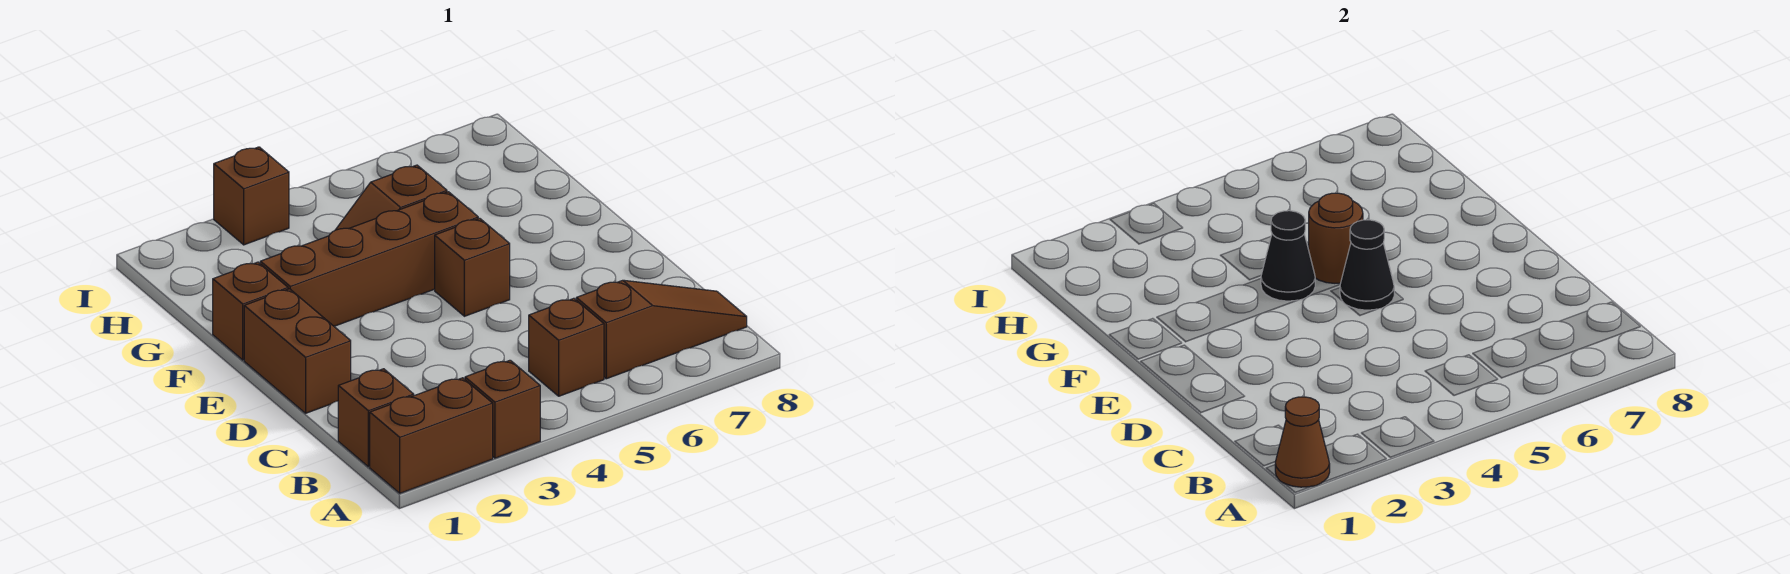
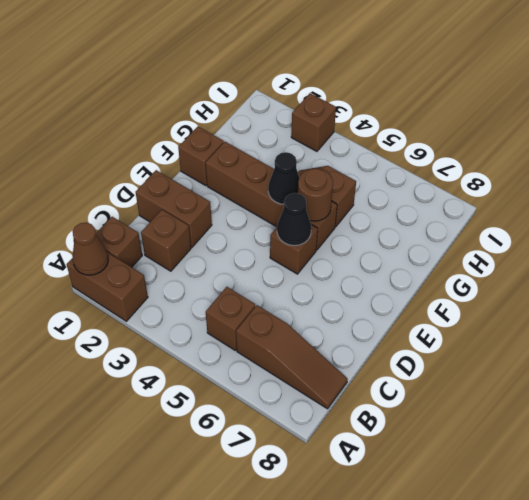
brown brick A3 level 1 -> brown brick C2 level 1
brown brick D1:E1 level 1 -> brown brick D1:D2 level 1

